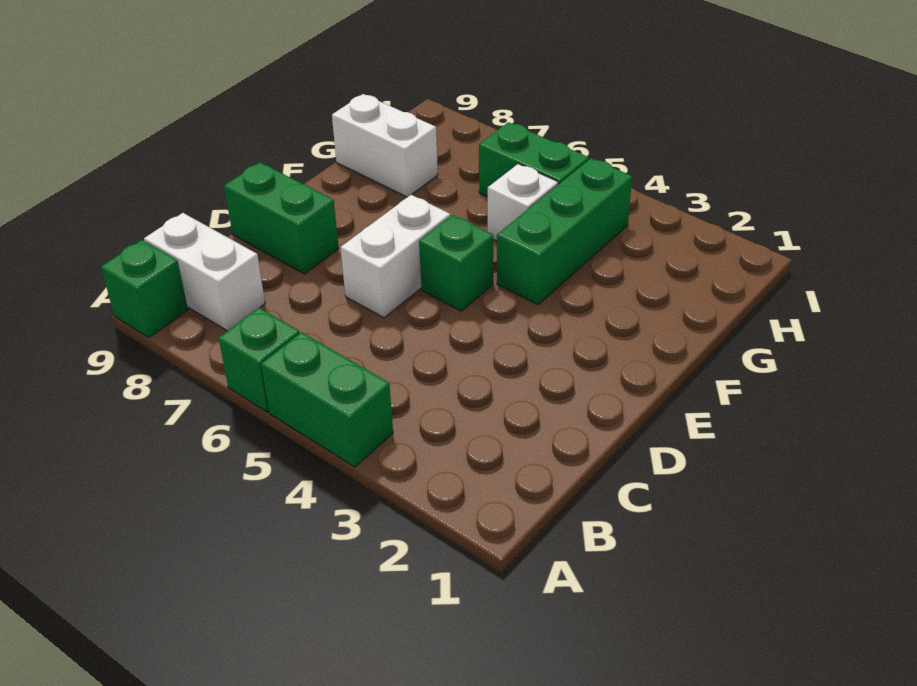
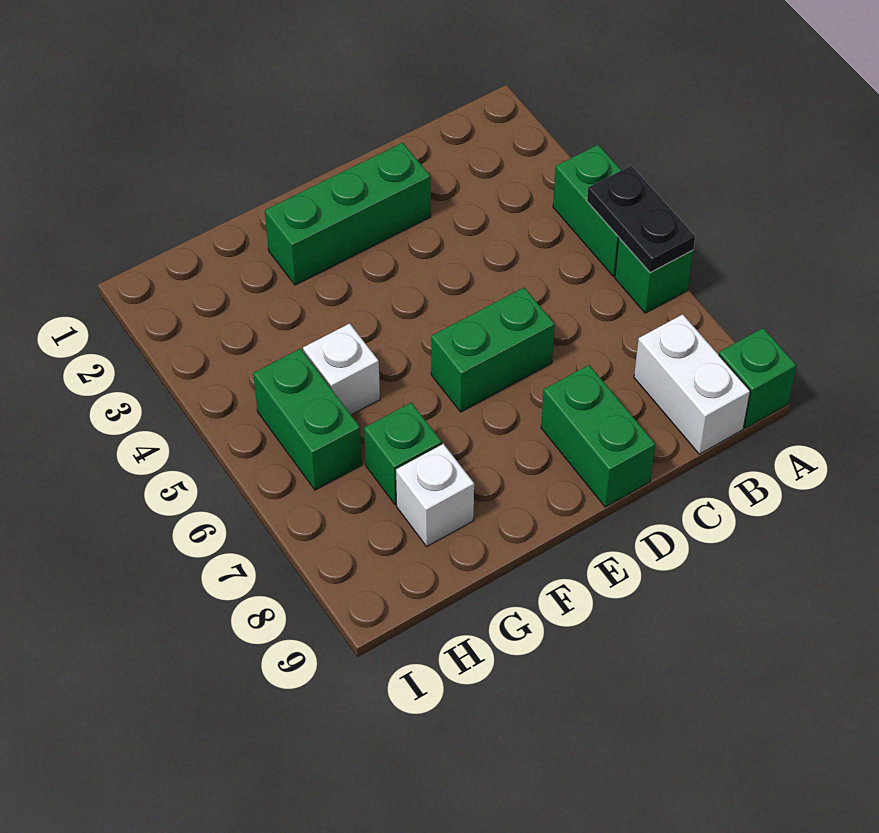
none -> black plate A5:A6 level 2
white brick D6:E6 level 1 -> green brick D6:E6 level 1
green brick E5 level 1 -> green brick G7 level 1
green brick F4:H4 level 1 -> green brick D2:F2 level 1
white brick G8:G9 level 1 -> white brick G8 level 1

